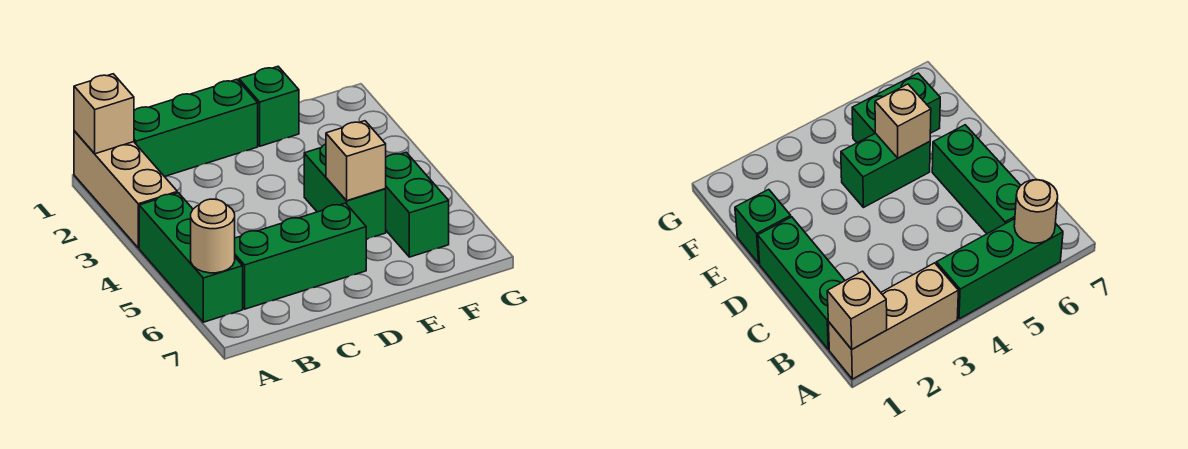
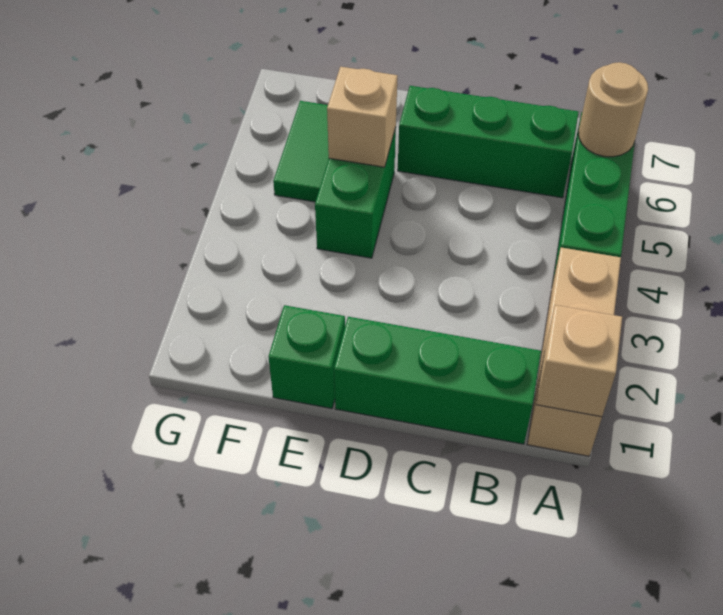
green brick F5:F6 level 1 -> green tile F5:F6 level 1

